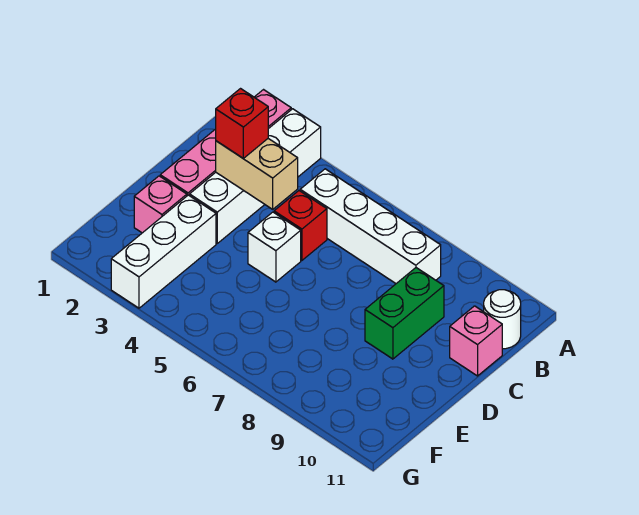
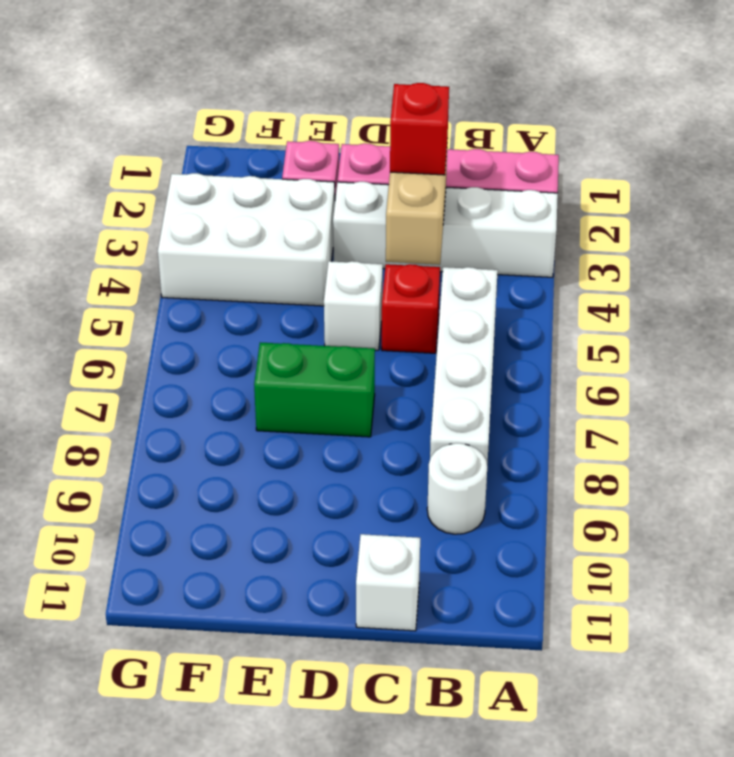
white round brick B11 level 1 -> white round brick B9 level 1
green brick C9:D9 level 1 -> green brick D7:E7 level 1
pink brick C11 level 1 -> white brick C11 level 1
white brick E3:G3 level 1 -> white brick E3:G4 level 1

